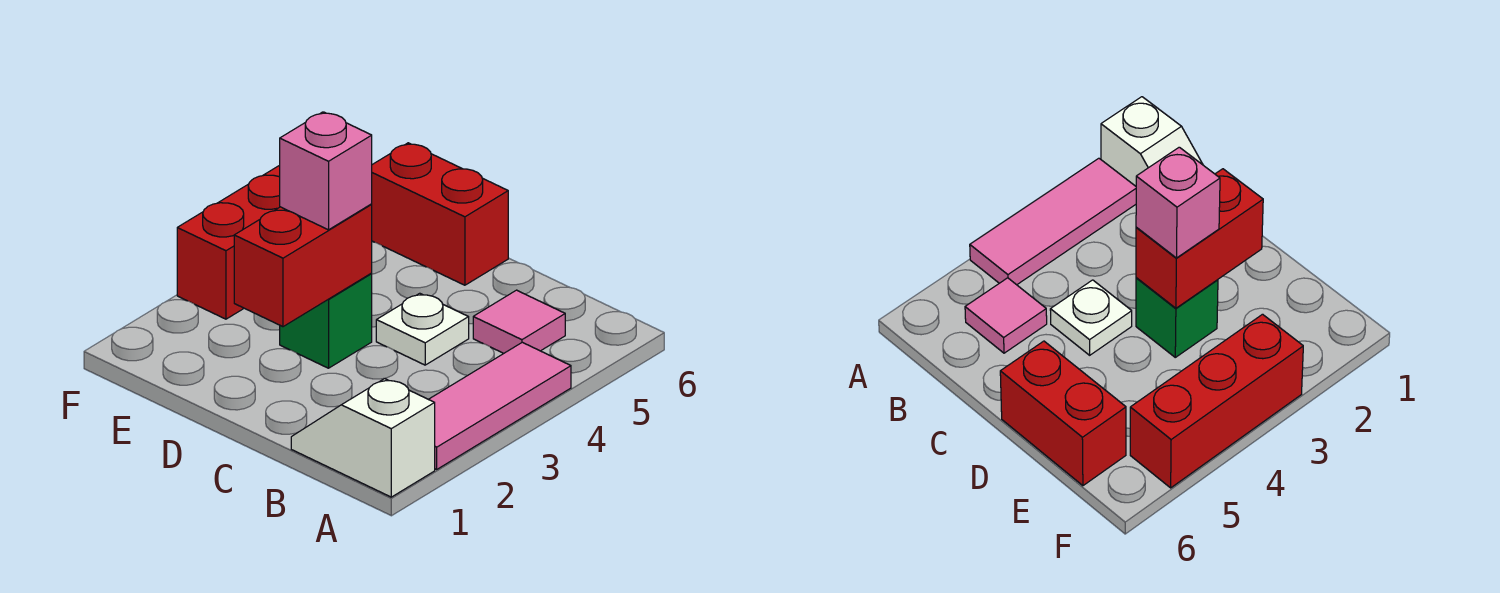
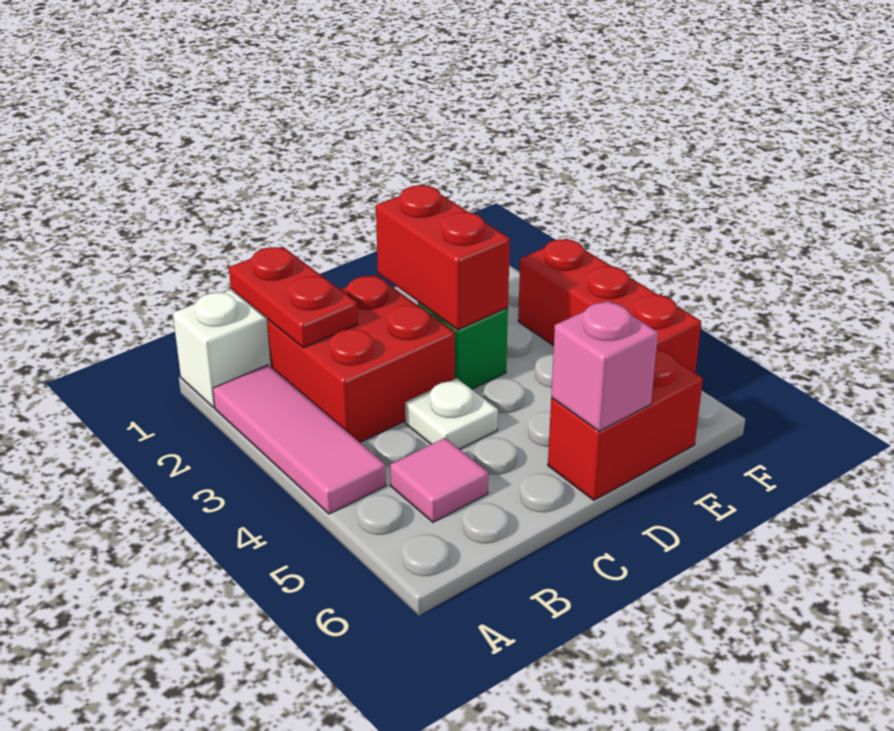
none -> red plate B1:B2 level 2
none -> red brick B2:C3 level 1
pink brick D3 level 3 -> pink brick D6 level 2

